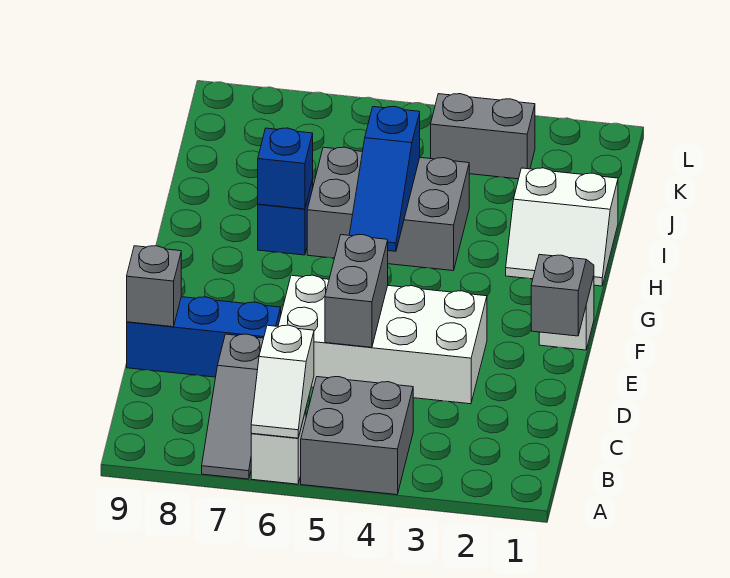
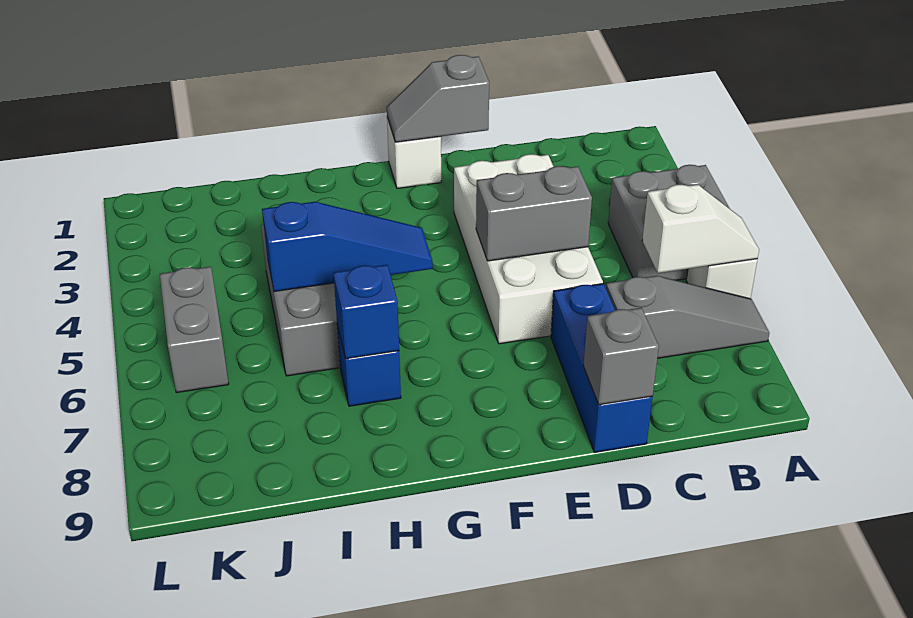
white slope H1:I2 level 1 top I -> none
grey brick K3:K4 level 1 -> grey brick K5:K6 level 1

